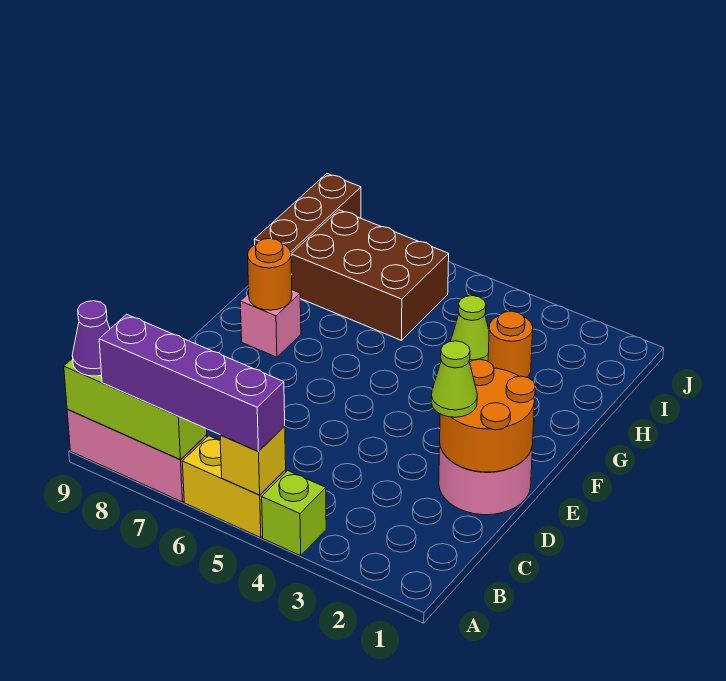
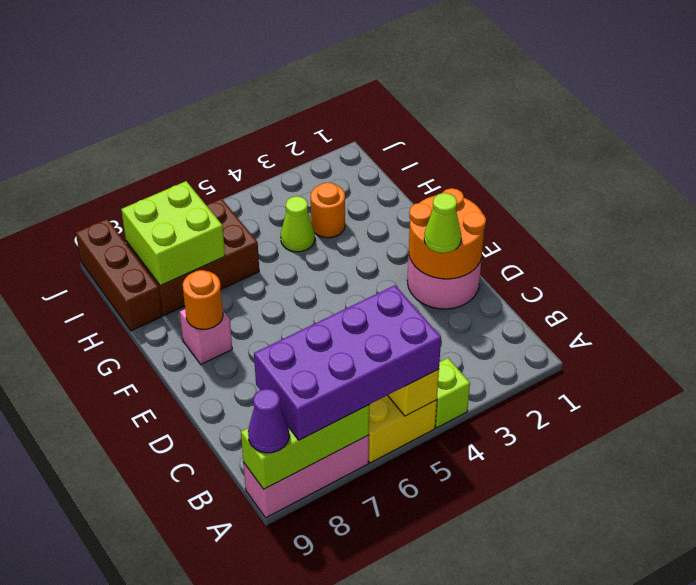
purple brick A5:A8 level 3 -> purple brick A5:B8 level 3
none -> lime brick H7:I8 level 2

